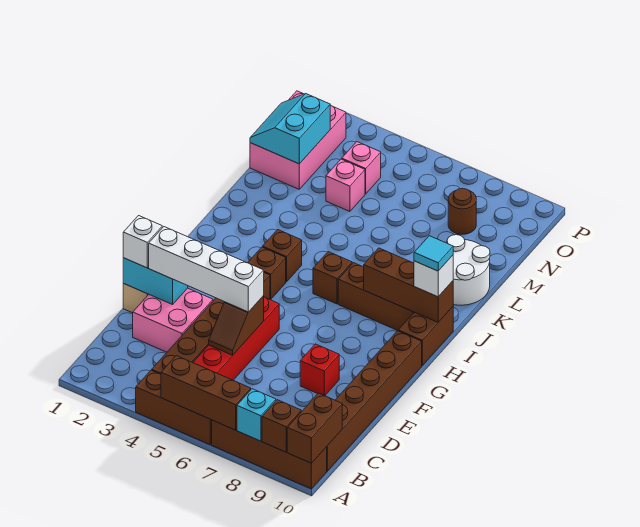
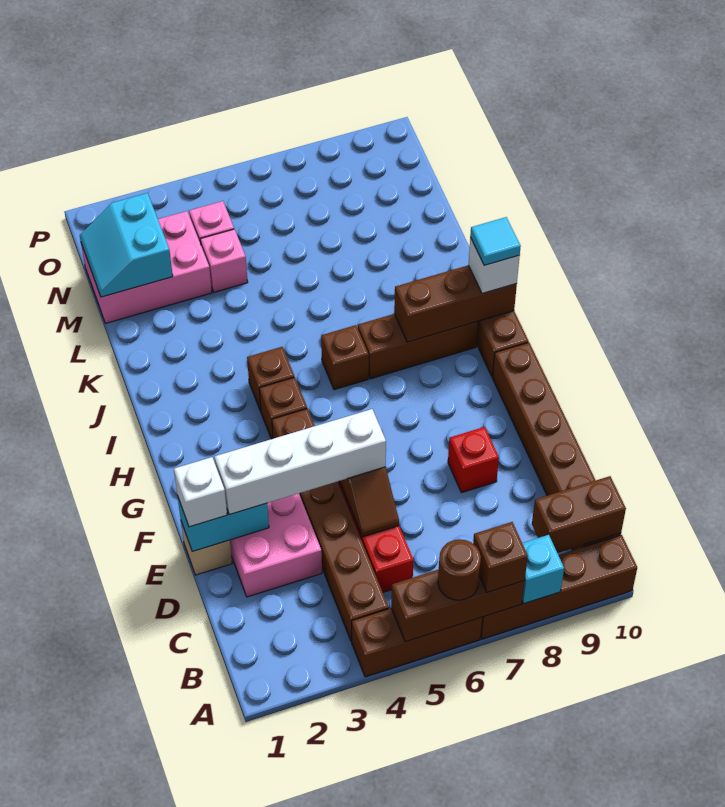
brown brick A9 level 2 -> brown brick A7 level 3
brown brick A10:B10 level 2 -> brown brick B9:B10 level 2
white round brick K9:L10 level 1 -> none
pink brick M1:O2 level 1 -> pink brick M1:N3 level 1
brown round brick N8 level 1 -> brown round brick A6 level 3

